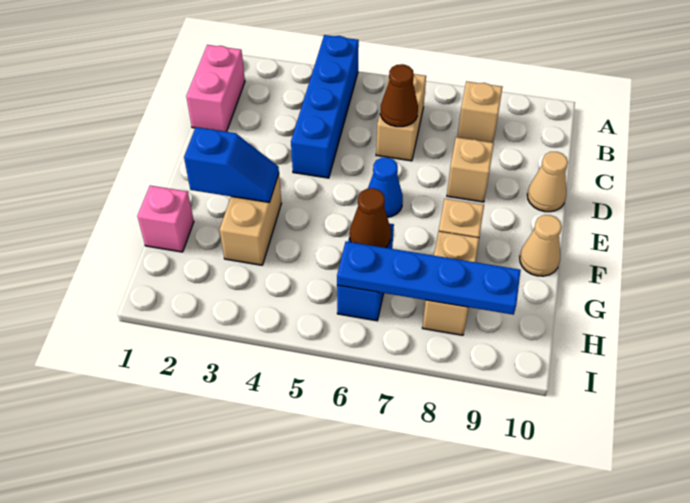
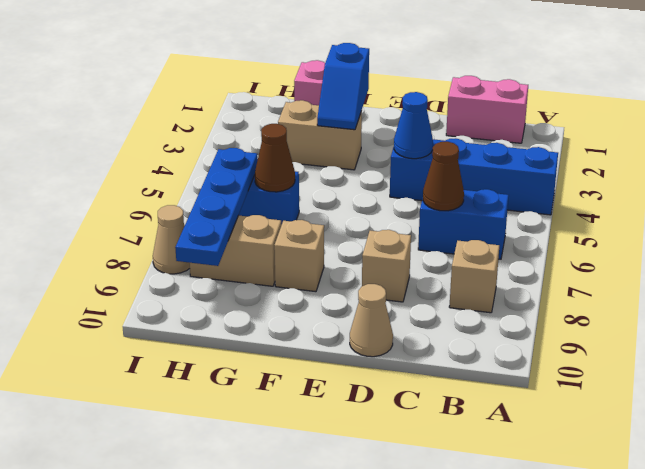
tan brick B6:C6 level 1 -> blue brick B6:C6 level 1
blue cone E6 level 1 -> blue cone D4 level 2
tan cone F10 level 1 -> tan cone I8 level 1

